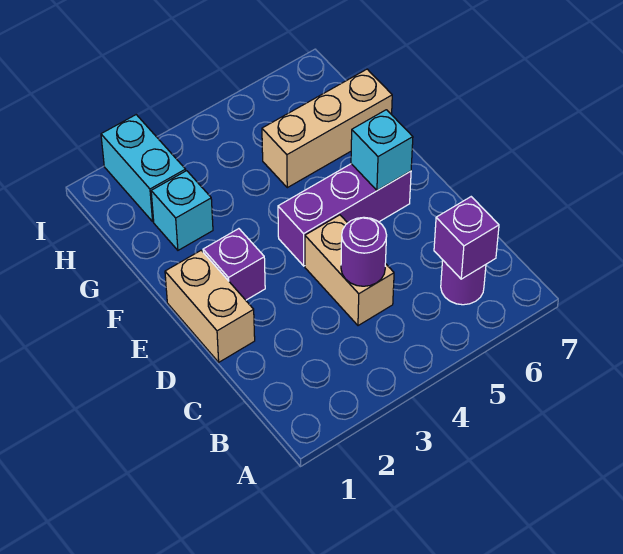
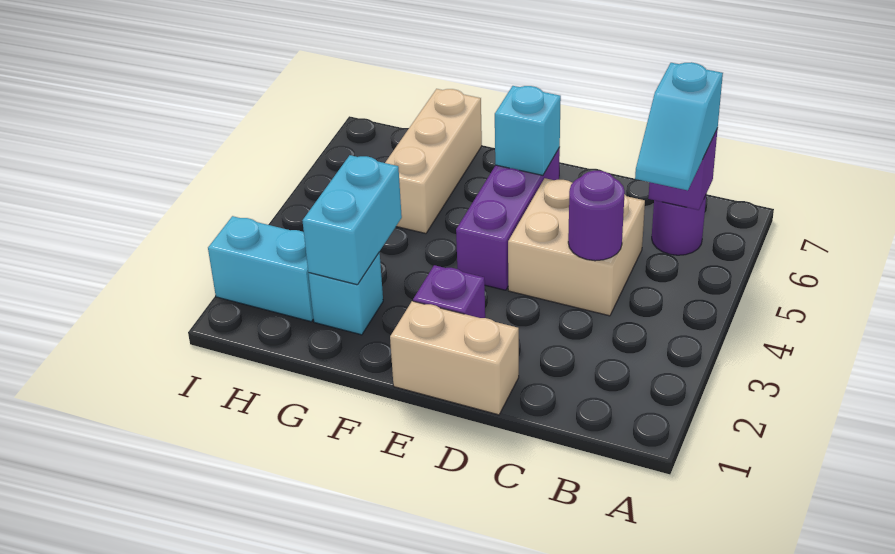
none -> cyan slope B5:B6 level 3 top 6
tan brick C4:D4 level 1 -> tan brick C4:D5 level 1
none -> cyan brick G2:G3 level 2

